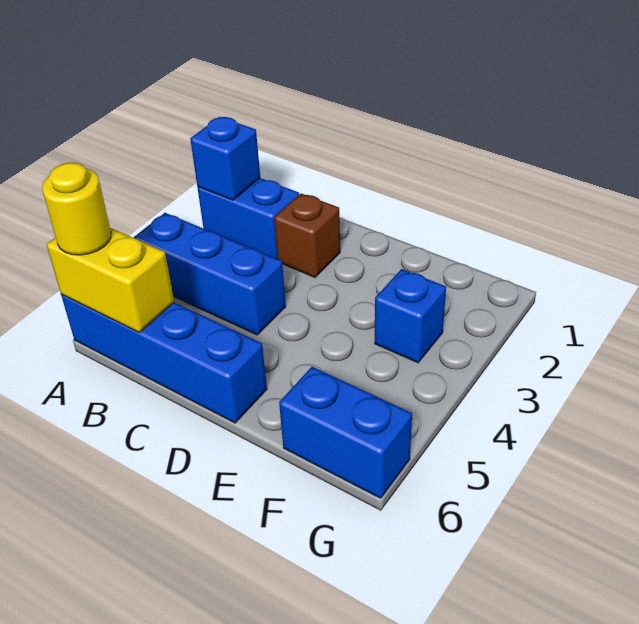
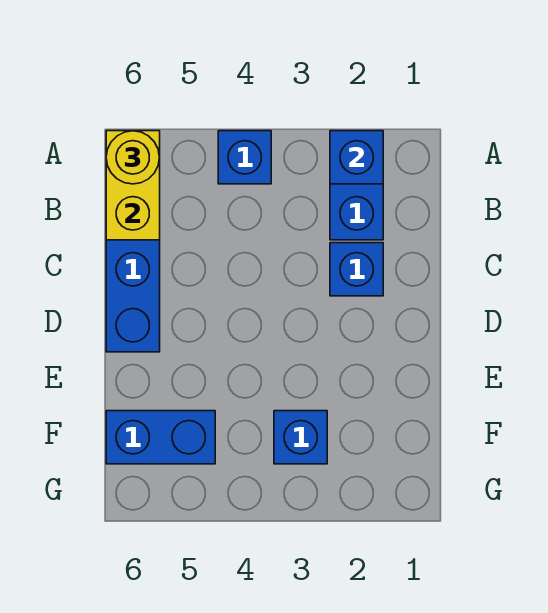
blue brick A4:C4 level 1 -> blue brick A4 level 1
brown brick C2 level 1 -> blue brick C2 level 1
blue brick F6:G6 level 1 -> blue brick F5:F6 level 1

